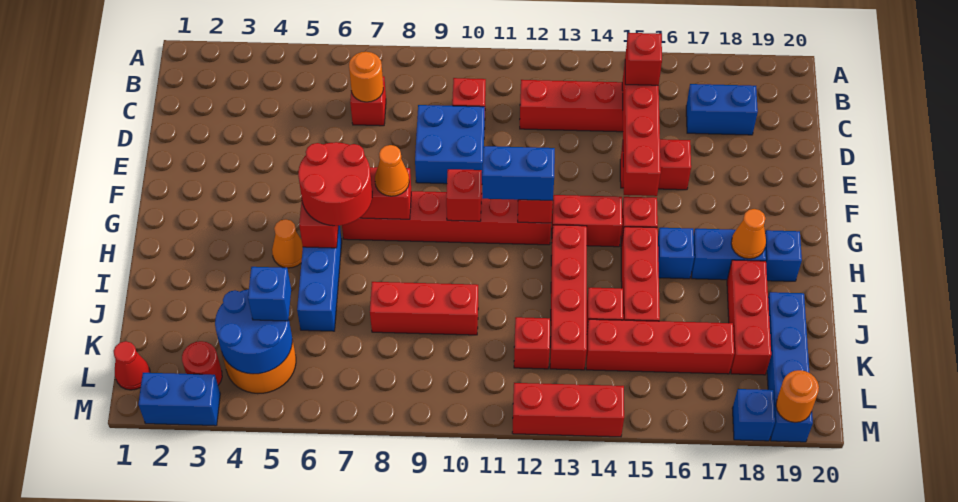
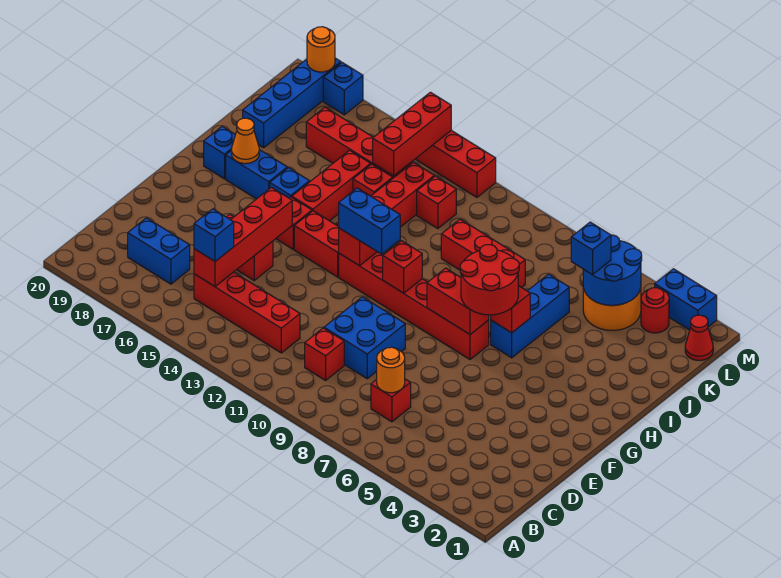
red brick C15 level 3 -> blue brick C15 level 3
orange cone G8 level 3 -> none
orange cone H5 level 1 -> none
red brick I18:K18 level 1 -> red brick K14:M14 level 2

